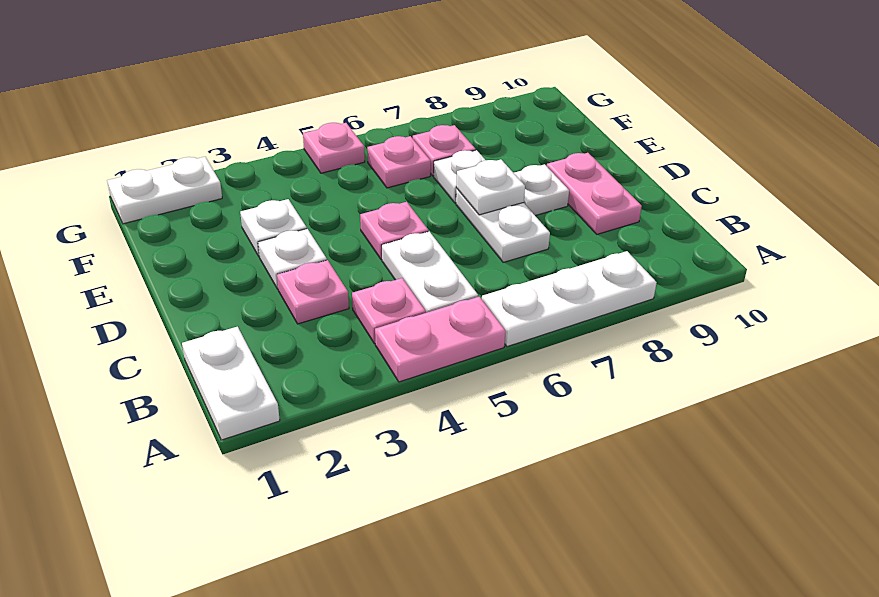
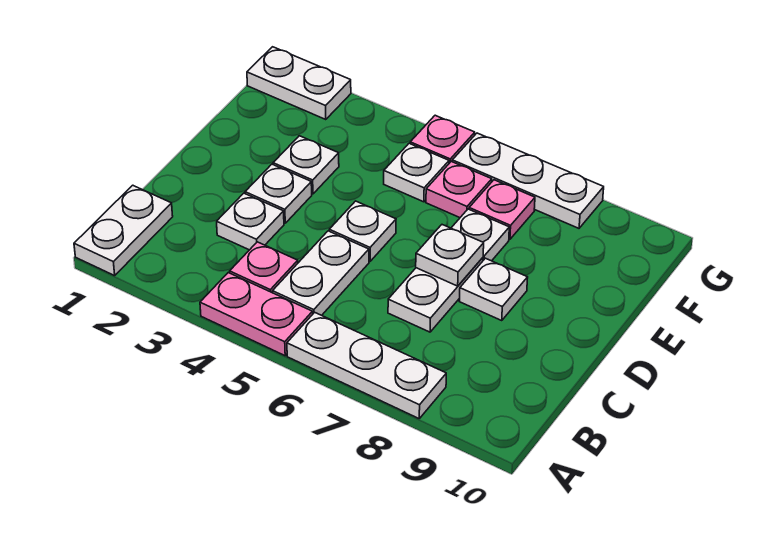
pink plate C3 level 1 -> white plate C3 level 1
pink plate C9:D9 level 1 -> none
pink plate D5 level 1 -> white plate D5 level 1
none -> white plate F5 level 1
none -> white plate G6:G8 level 1

